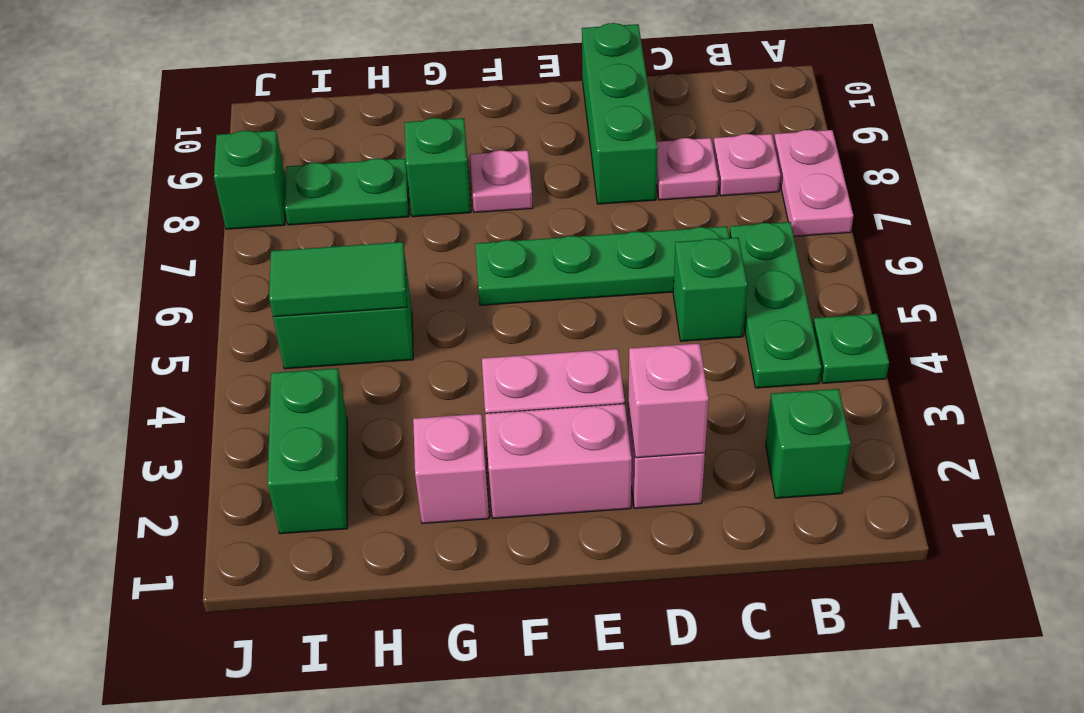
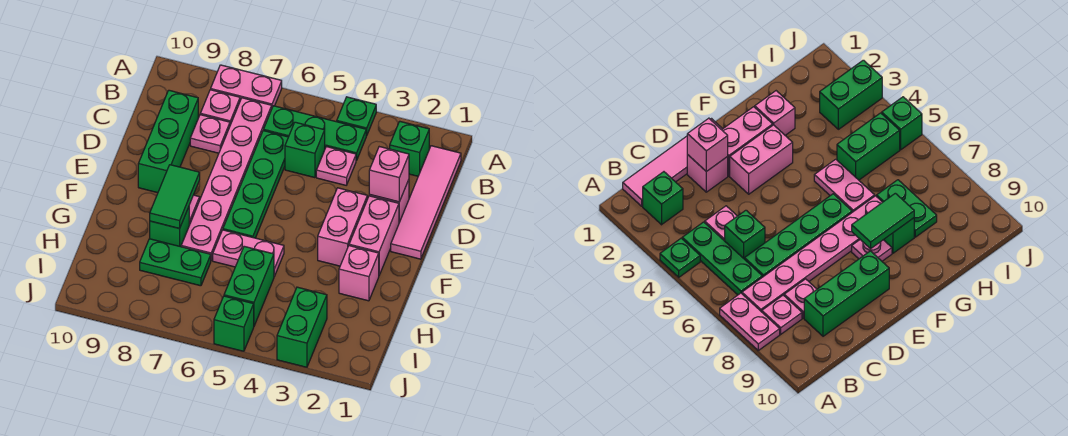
none -> pink tile B1:E1 level 1
none -> pink plate B7:G7 level 1
none -> pink plate C4 level 1
green brick D8:D10 level 1 -> green brick C9:E9 level 1
none -> pink plate G5:G6 level 1
green tile H5:I5 level 2 -> green tile F8:G8 level 2
green plate H8:I8 level 1 -> green plate H7:H8 level 1
green brick I2:I3 level 1 -> green brick I3:J3 level 1
green brick J8 level 1 -> green brick J5 level 1

